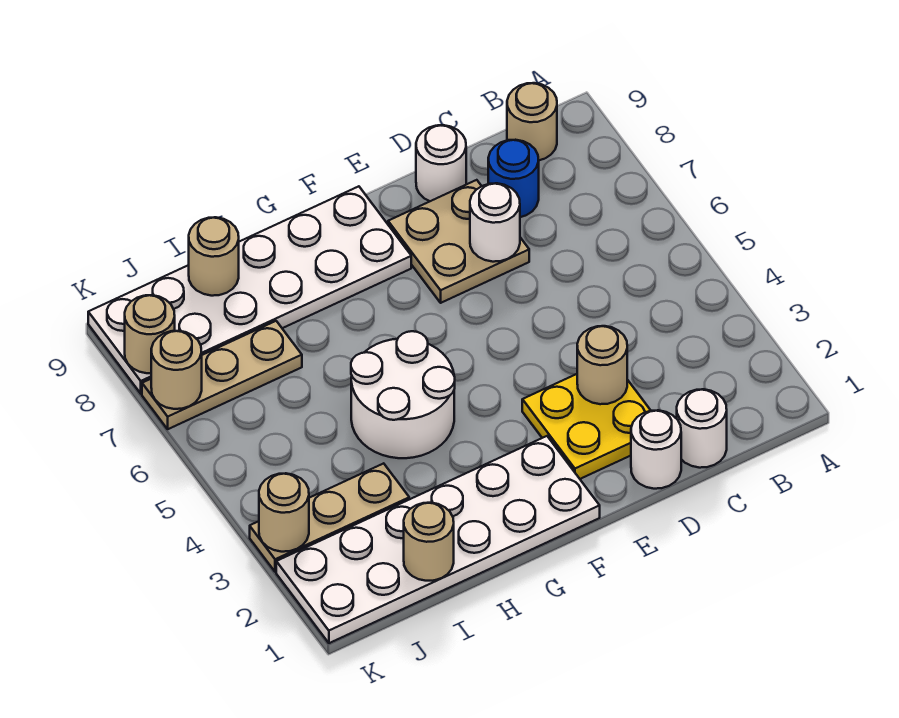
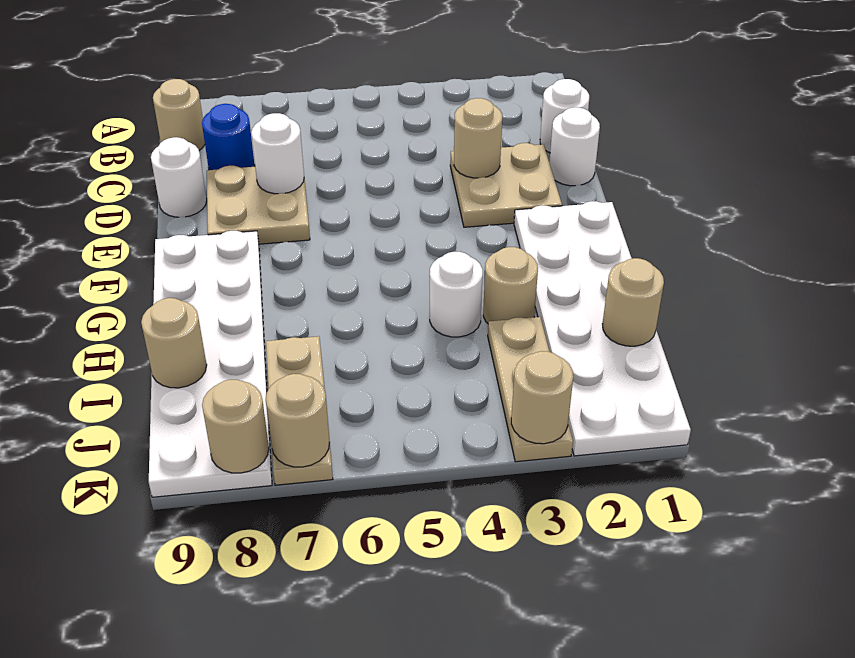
yellow plate D2:E3 level 1 -> tan plate D2:E3 level 1
white round brick G4:H5 level 1 -> white round brick H4 level 1
none -> tan round brick H3 level 1

